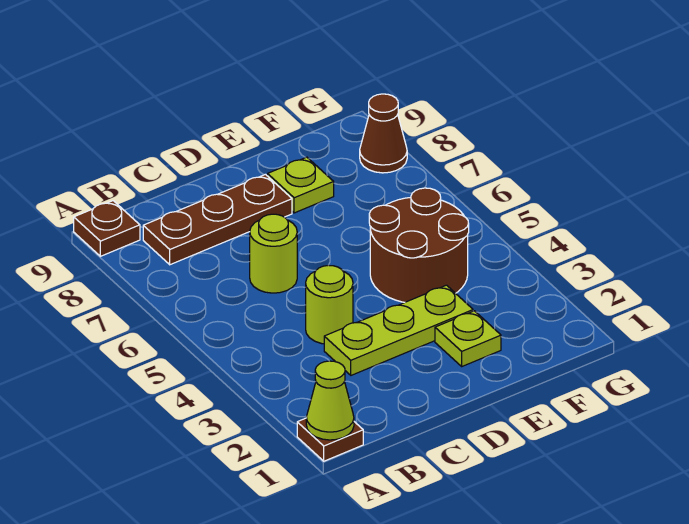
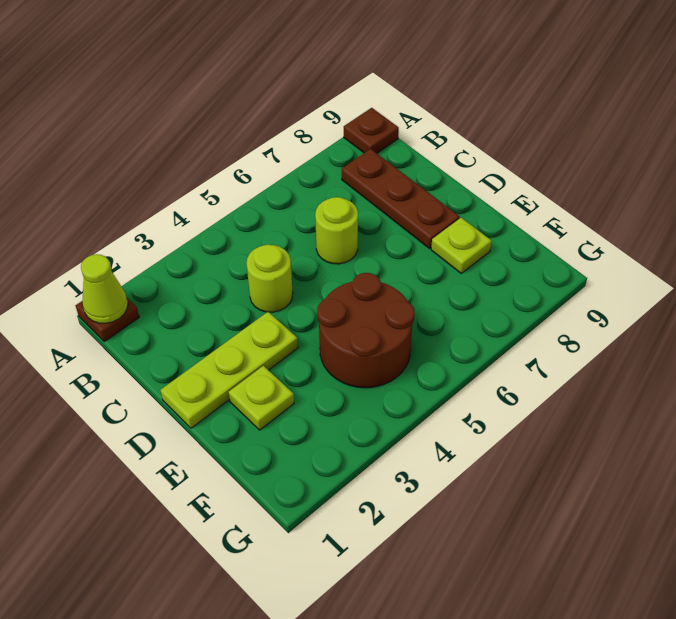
lime plate C3:E3 level 1 -> lime plate D1:D3 level 1
brown cone G8 level 1 -> none

